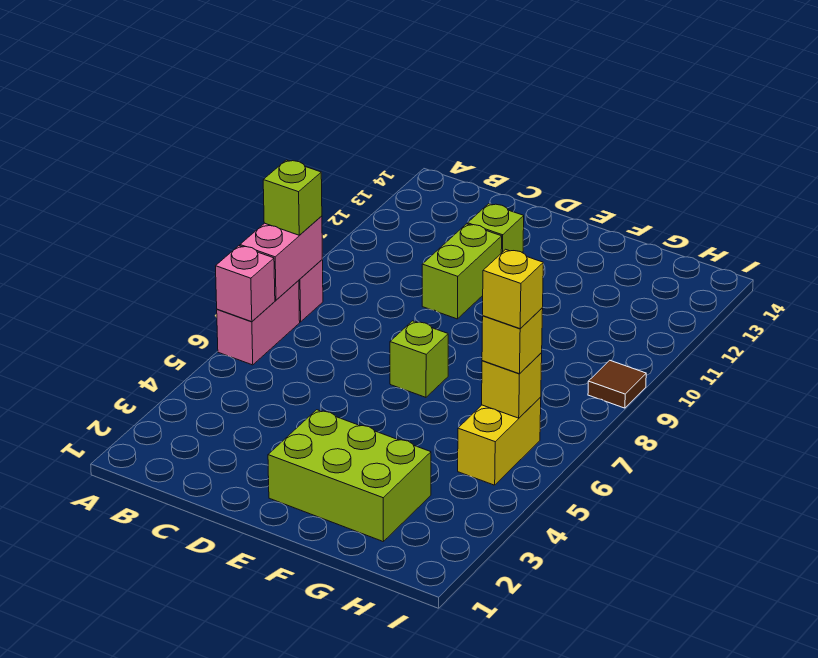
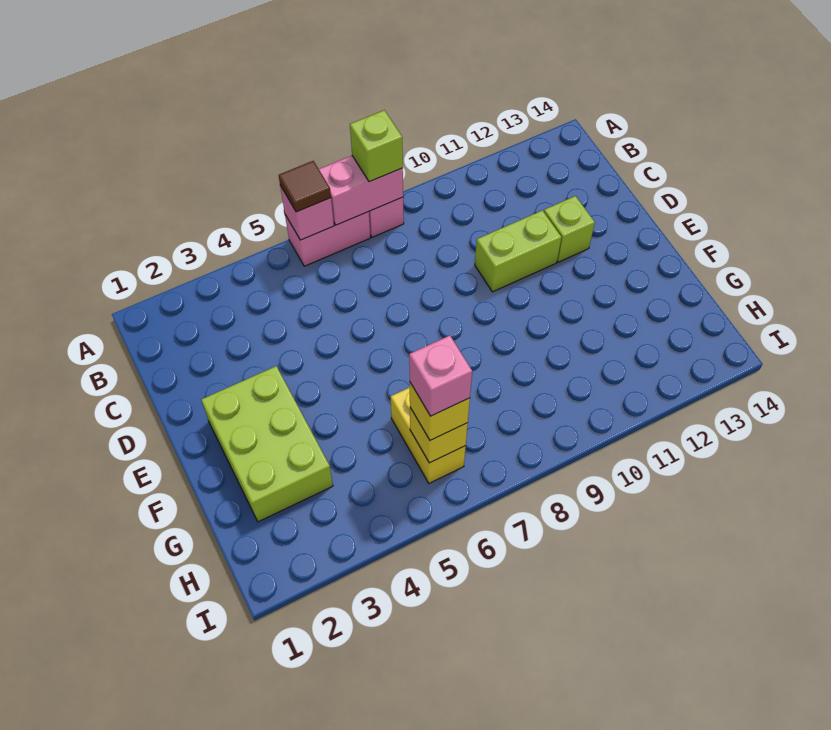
lime brick E7 level 1 -> none
yellow brick H5:H6 level 1 -> yellow brick G6:H6 level 1
yellow brick H6 level 4 -> pink brick H6 level 4
brown tile I9 level 1 -> brown tile A6 level 3

